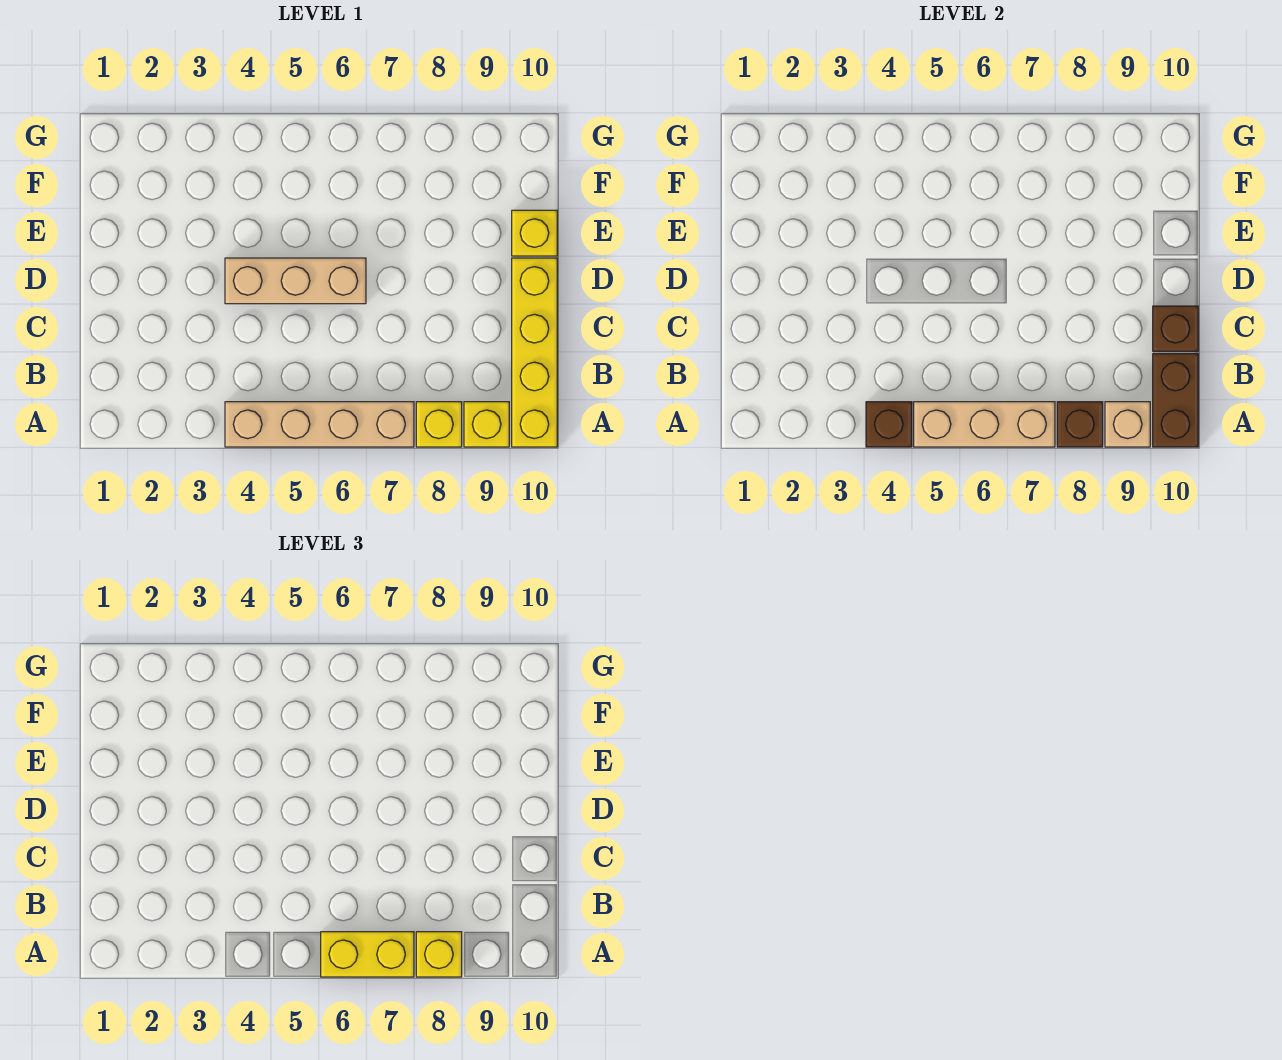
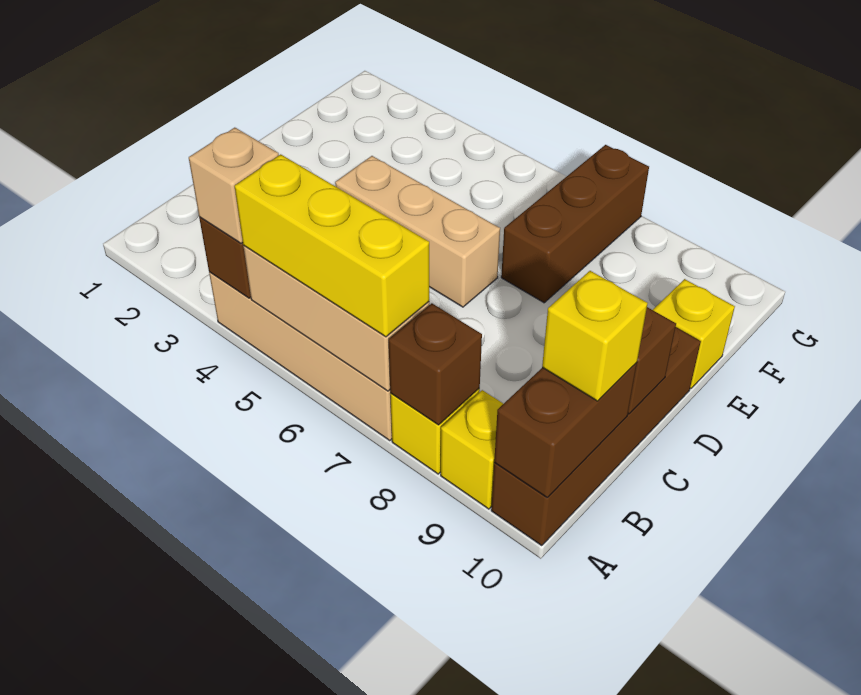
yellow brick A6:A7 level 3 -> yellow brick A5:A7 level 3
yellow brick A8 level 3 -> yellow brick B10 level 3
tan brick A9 level 2 -> tan brick A4 level 3
yellow brick A10:D10 level 1 -> brown brick A10:D10 level 1
none -> brown brick E7:G7 level 1

